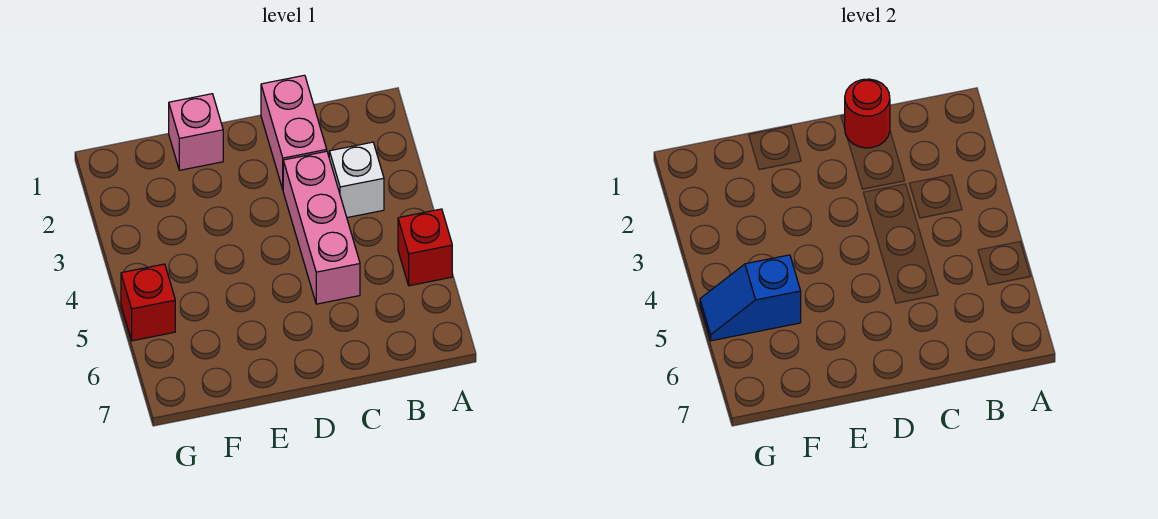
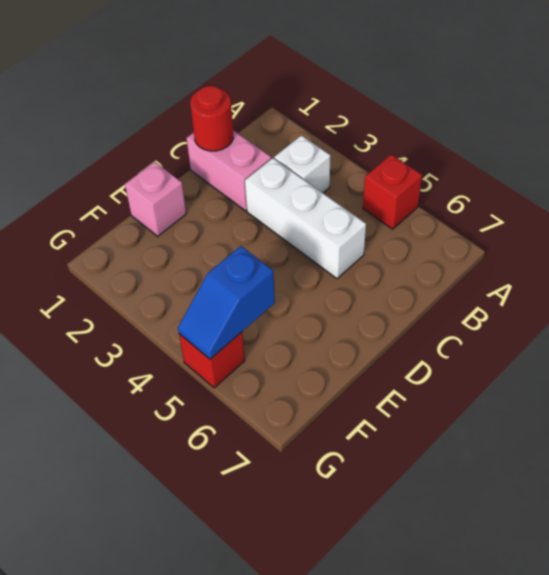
pink brick C3:C5 level 1 -> white brick C3:C5 level 1

